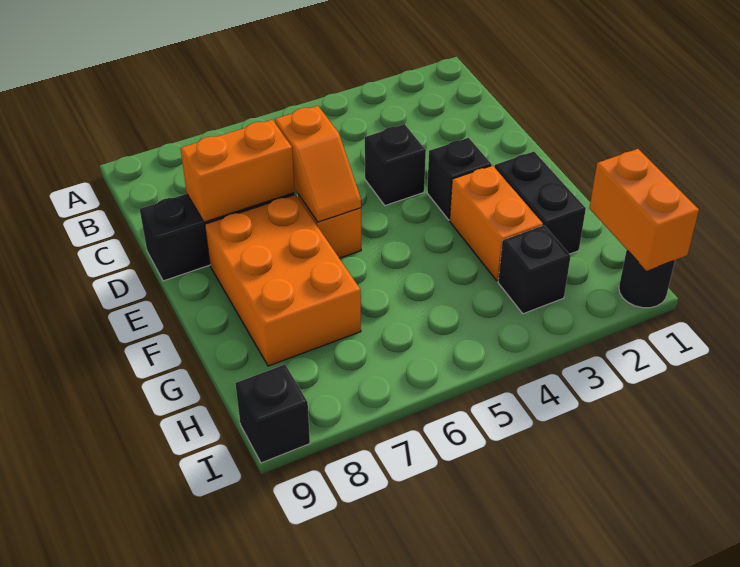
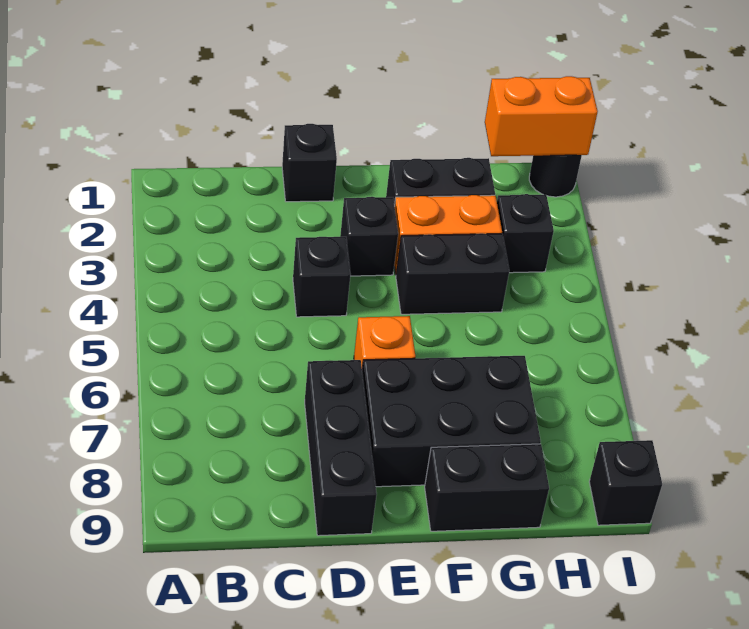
none -> black brick D1 level 1
orange slope D6:E6 level 2 top D -> none
orange brick D7:D8 level 2 -> none
orange brick E7:G8 level 1 -> black brick E7:G8 level 1
none -> black brick F4:G4 level 1
none -> black brick F9:G9 level 1

